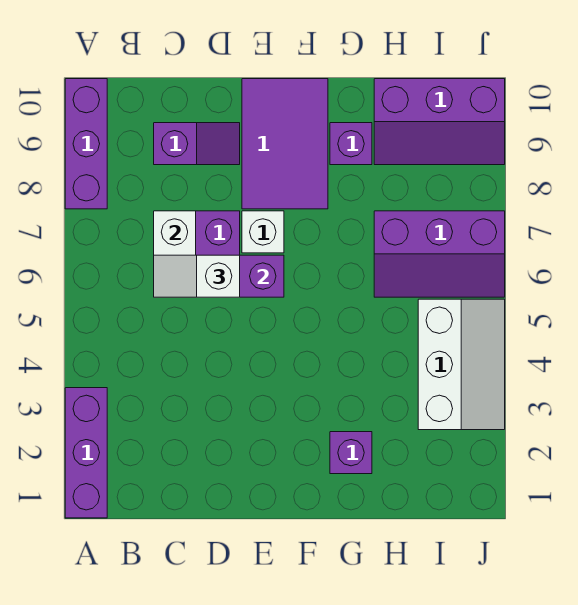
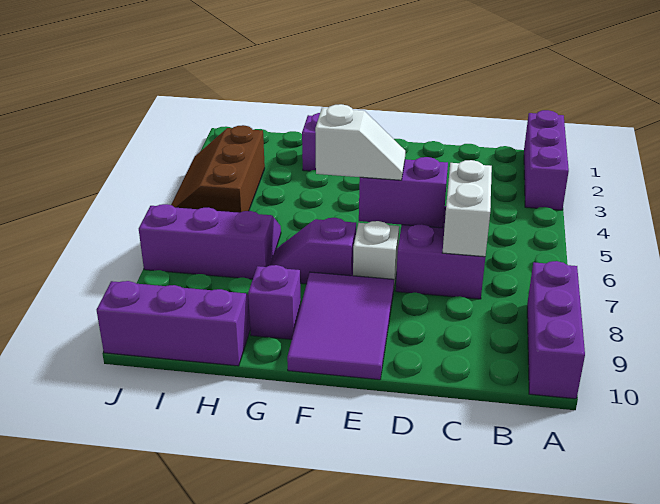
white slope C6:D6 level 3 top D -> white slope E6:F6 level 3 top F
purple slope C9:D9 level 1 top C -> purple slope F7:G7 level 1 top F
white slope I3:J5 level 1 top I -> brown slope I3:J5 level 1 top I

